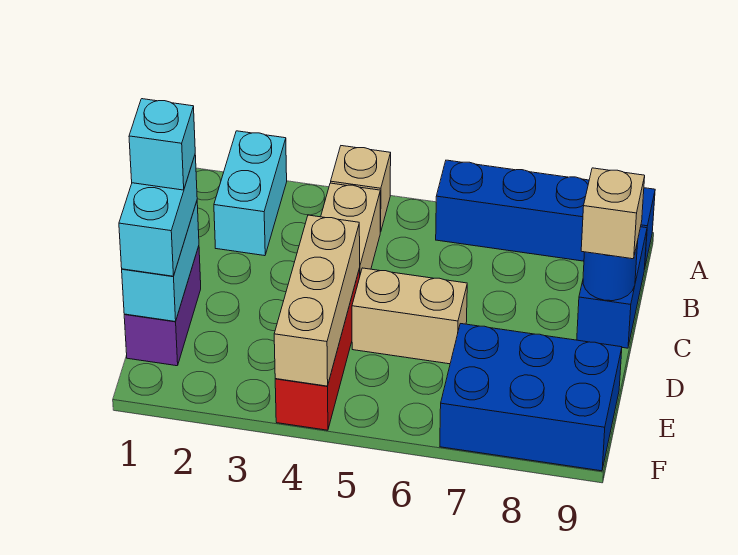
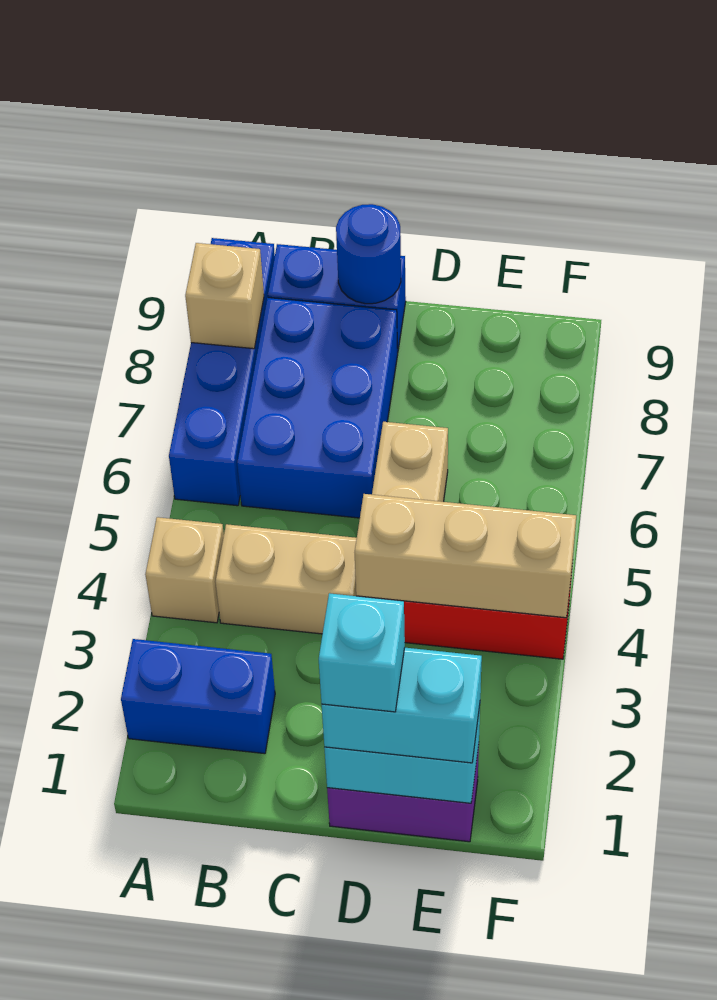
cyan brick A2:B2 level 1 -> blue brick A2:B2 level 1
tan brick C9 level 3 -> tan brick A8 level 2
blue brick E7:F9 level 1 -> blue brick B6:C8 level 1

